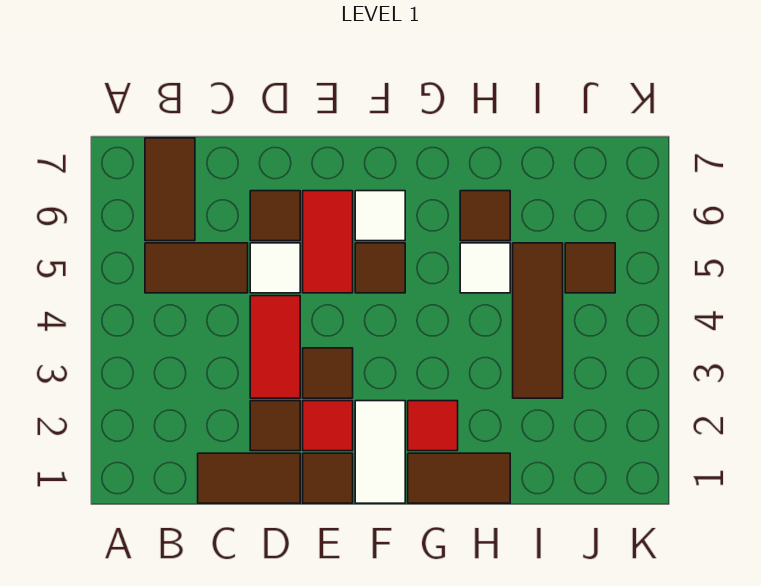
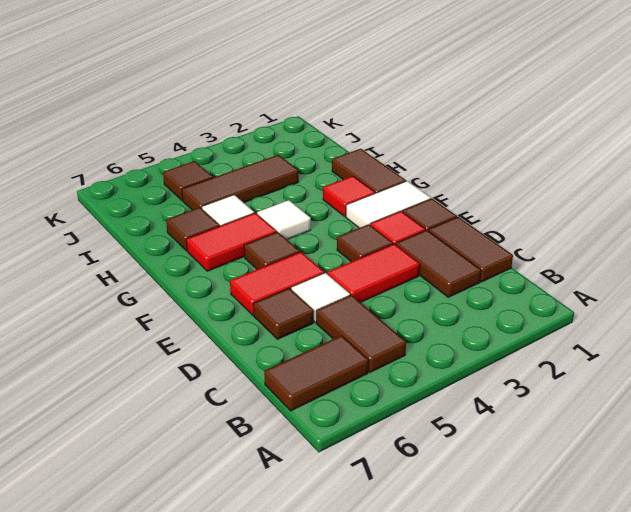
brown tile D2 level 1 -> brown tile C2:D2 level 1
white tile F6 level 1 -> white tile G4 level 1
none -> red tile G5:G6 level 1

